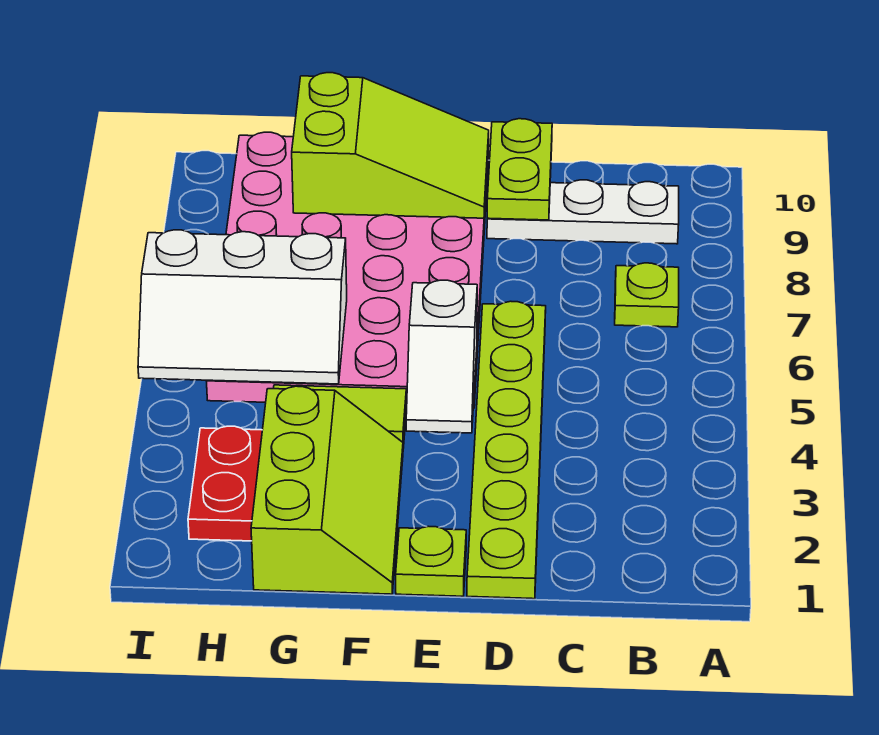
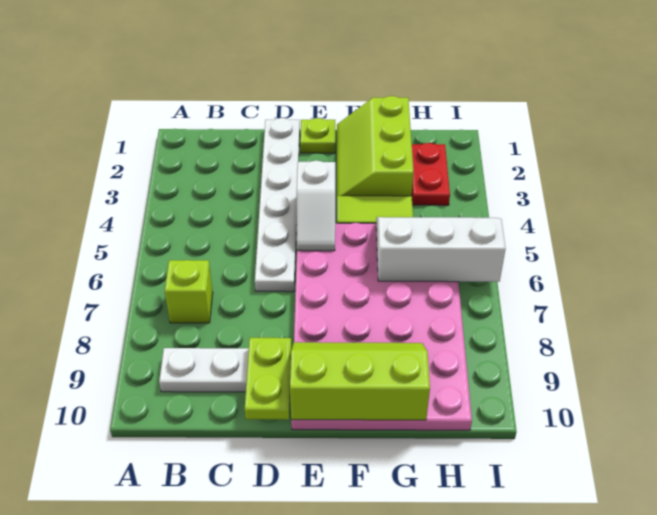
lime plate B7 level 1 -> lime brick B7 level 1
lime plate D1:D6 level 1 -> white plate D1:D6 level 1
white slope E4:E5 level 2 top 5 -> white slope E4:E5 level 2 top 4
lime slope E9:G10 level 2 top G -> lime slope E9:G10 level 2 top 10

